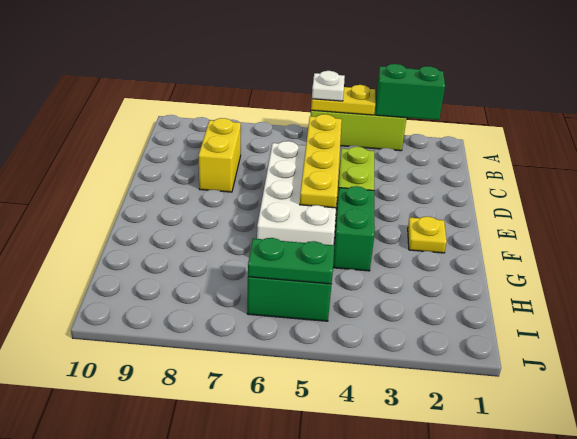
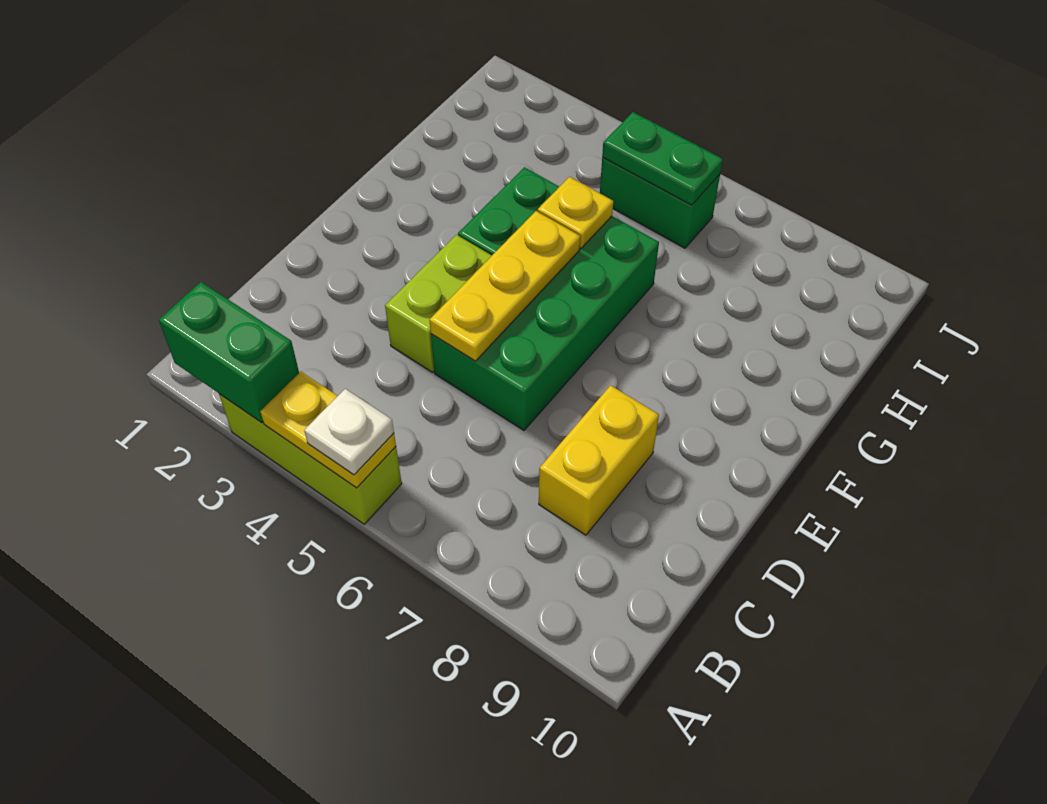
yellow plate C5:F5 level 2 -> yellow plate D5:F5 level 2
white brick D5:G6 level 1 -> green brick D5:G6 level 1
yellow plate F2 level 1 -> yellow plate G5 level 2

